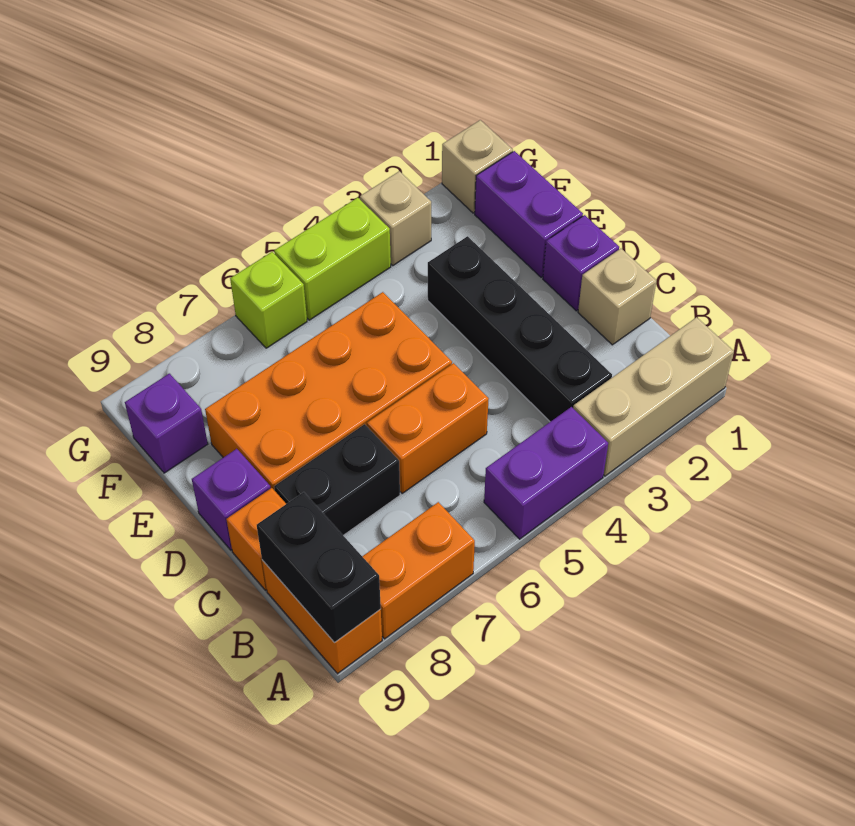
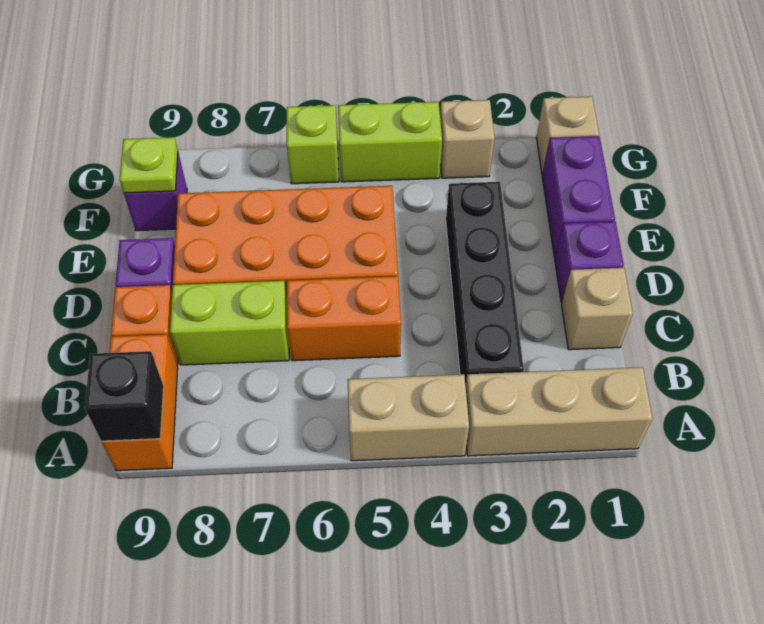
purple brick A4:A5 level 1 -> tan brick A4:A5 level 1
orange brick A7:A8 level 1 -> none
black brick A9:B9 level 2 -> black brick A9 level 2
black brick C7:C8 level 1 -> lime brick C7:C8 level 1
none -> lime plate F9 level 2

